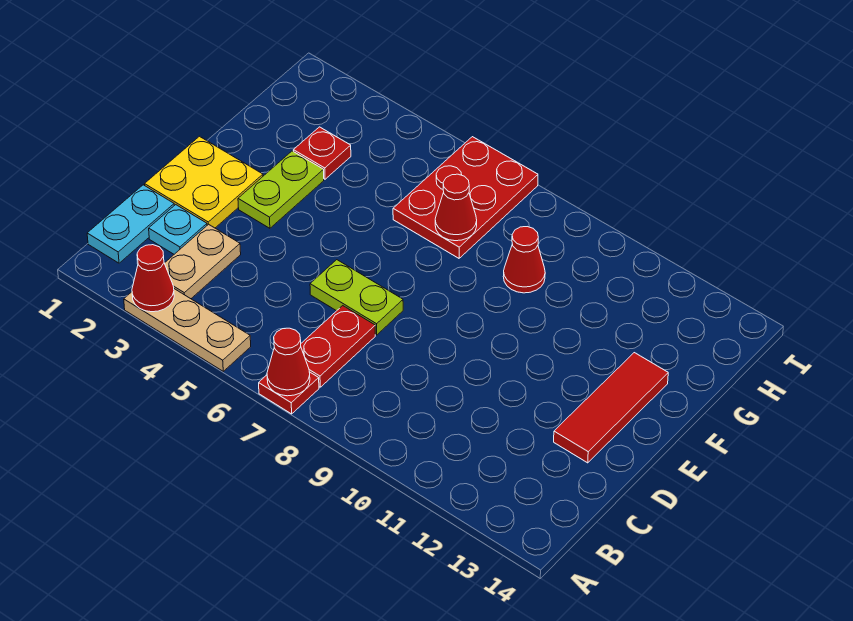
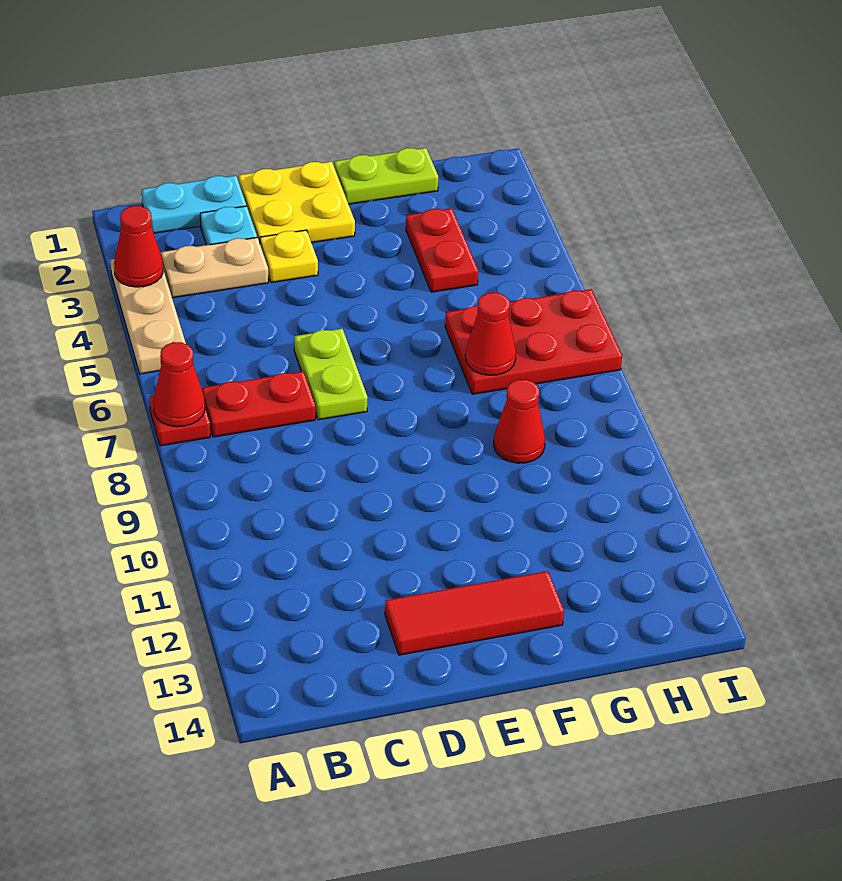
none -> yellow plate D3 level 1
lime plate E3:F3 level 1 -> lime plate F1:G1 level 1
red plate G3 level 1 -> red plate G3:G4 level 1

